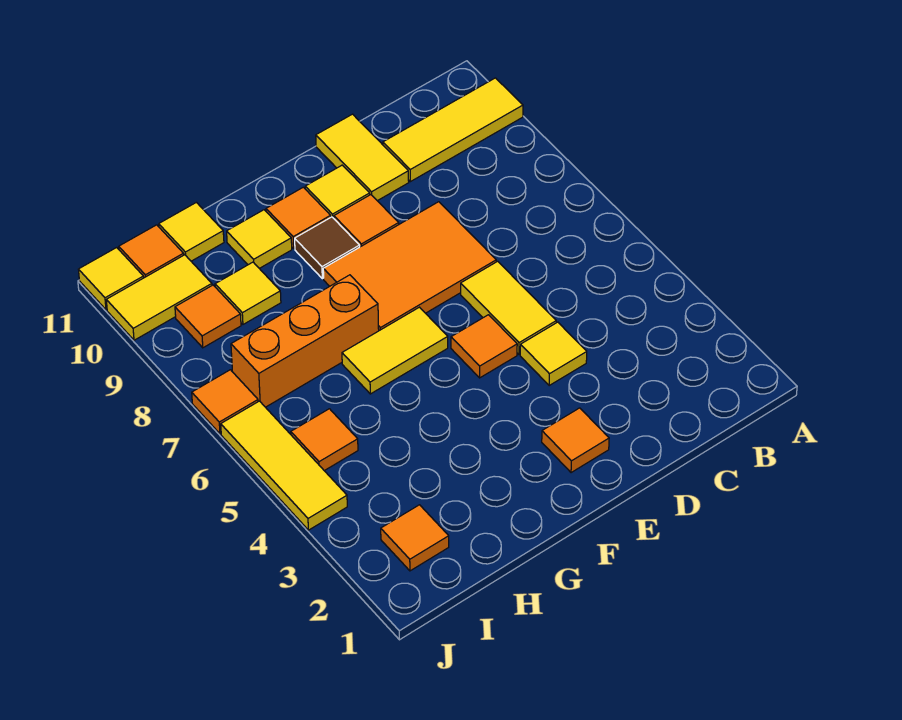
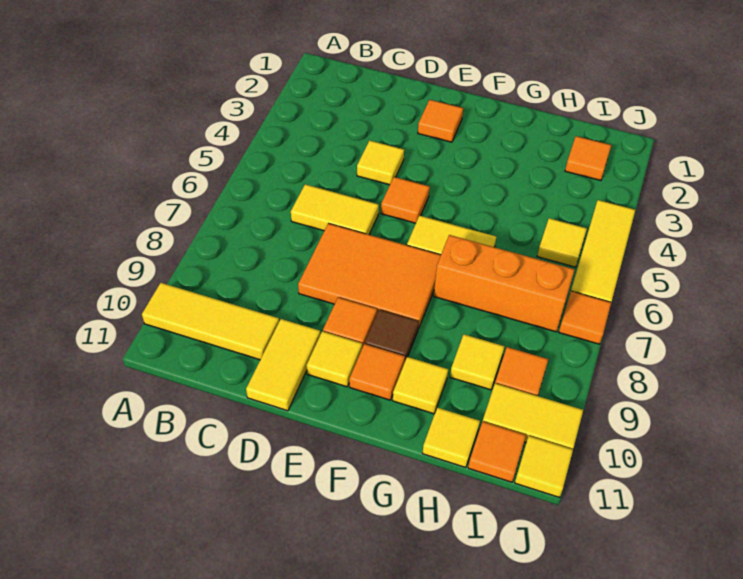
yellow tile D5:D6 level 1 -> yellow tile C6:D6 level 1
orange tile I5 level 1 -> yellow tile I5 level 1

